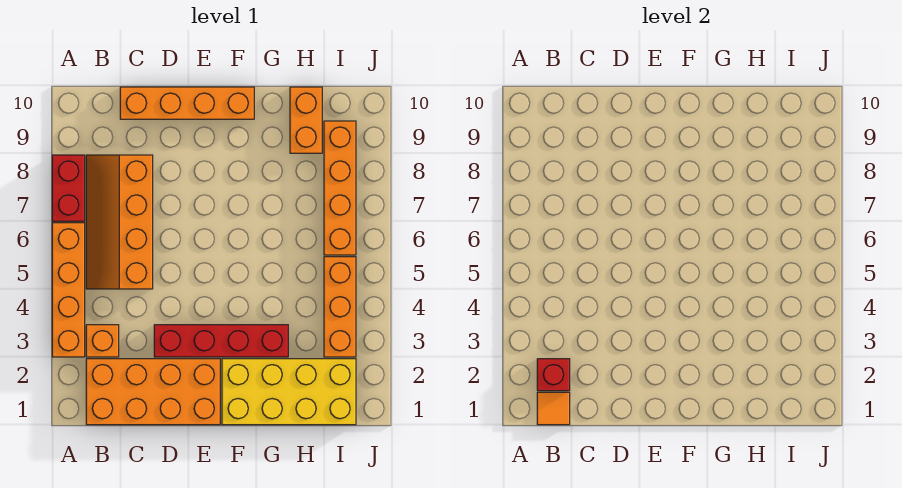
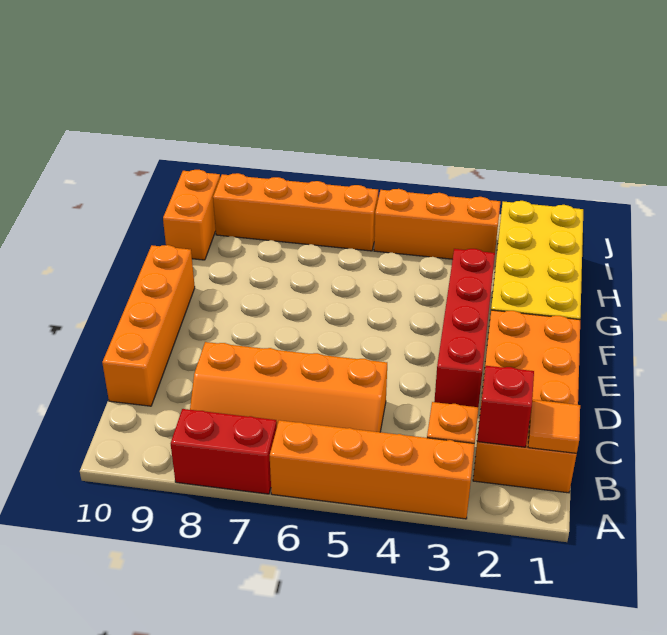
orange brick H9:H10 level 1 -> orange brick H10:I10 level 1

